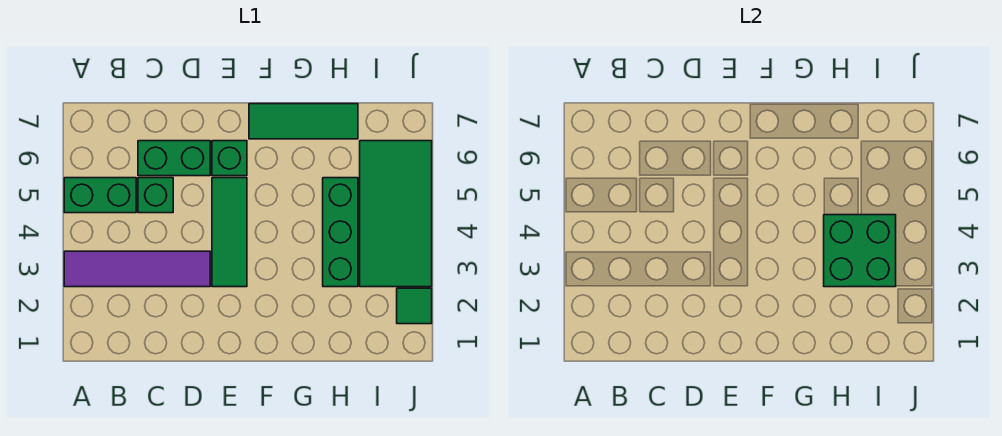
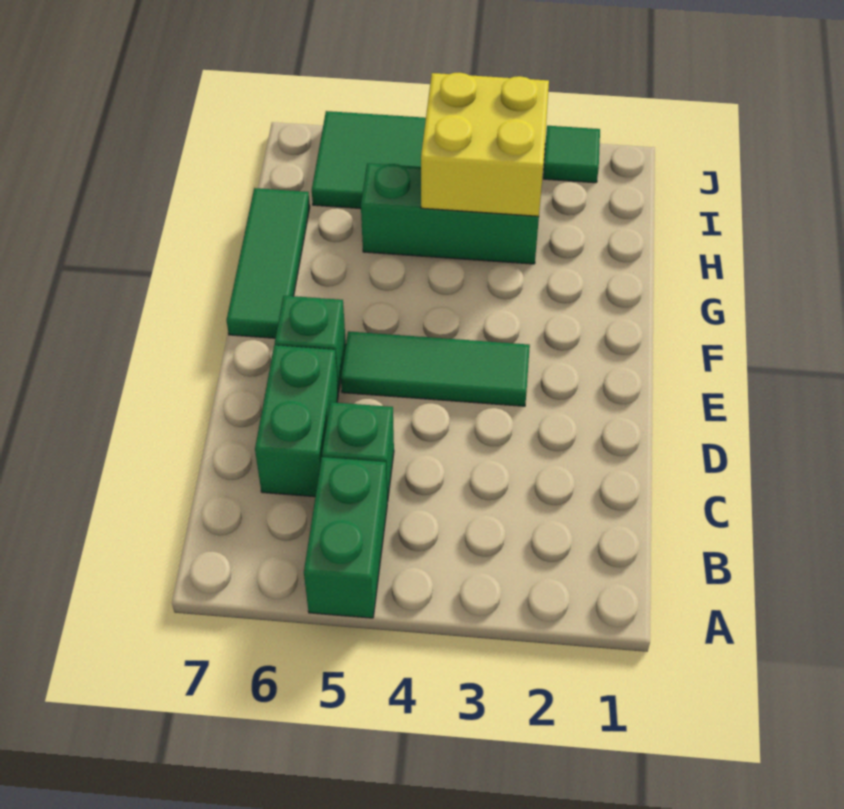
purple tile A3:D3 level 1 -> none
green brick H3:I4 level 2 -> yellow brick H3:I4 level 2

